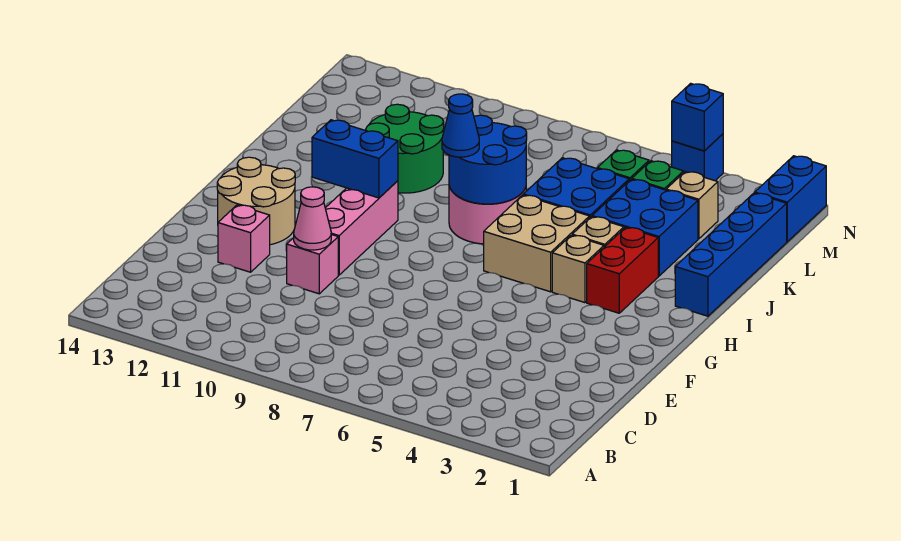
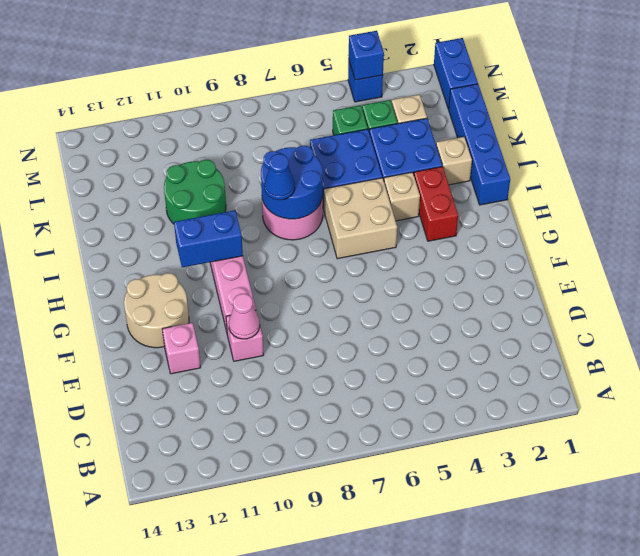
tan brick H4 level 1 -> tan brick J2 level 1

